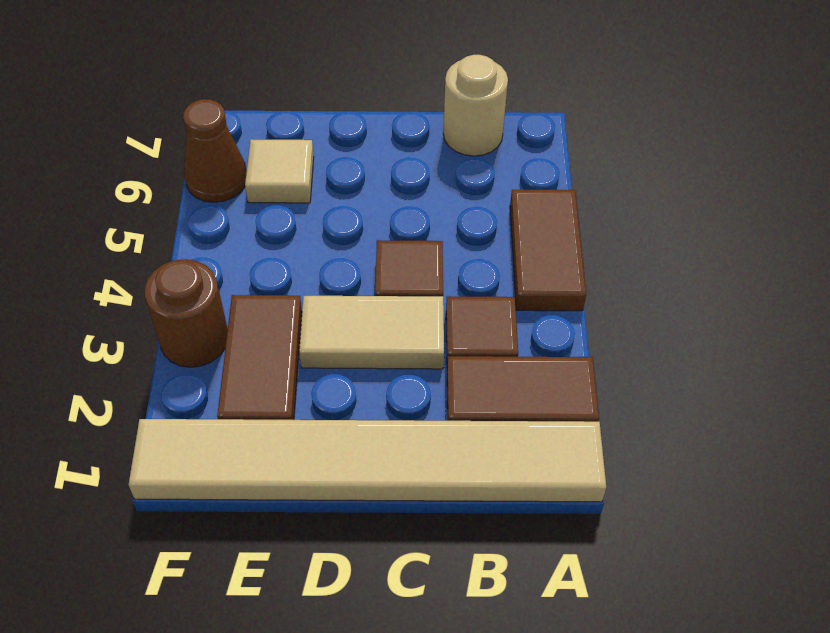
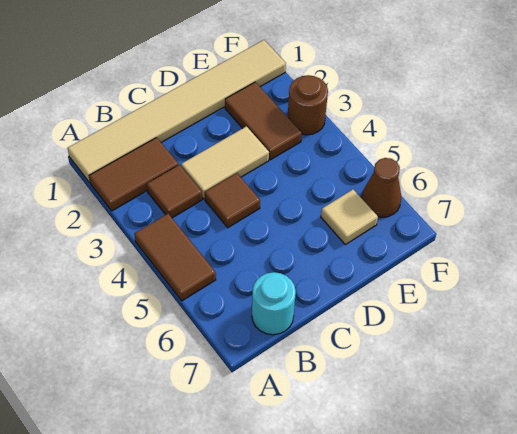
tan round brick B7 level 1 -> cyan round brick B7 level 1

